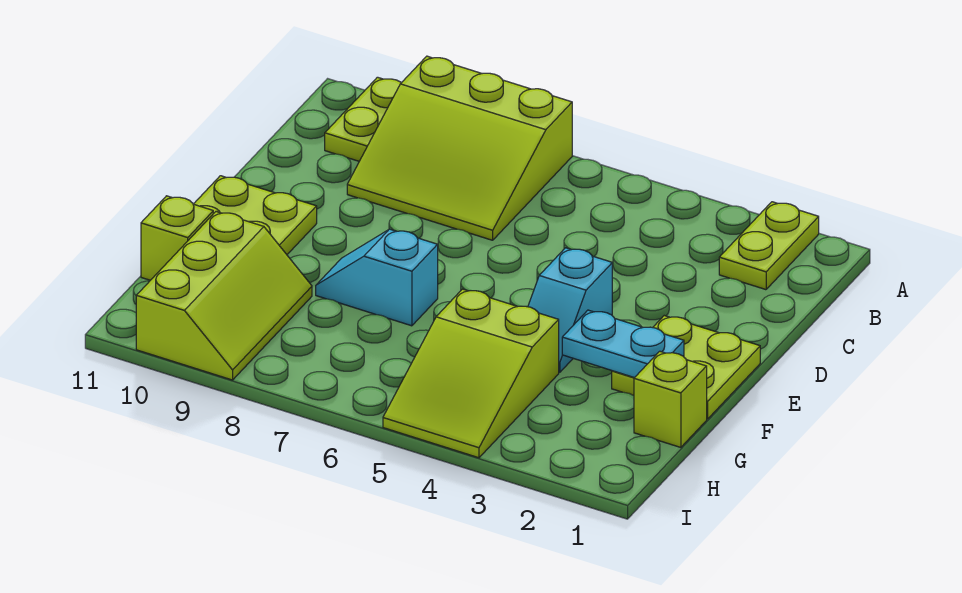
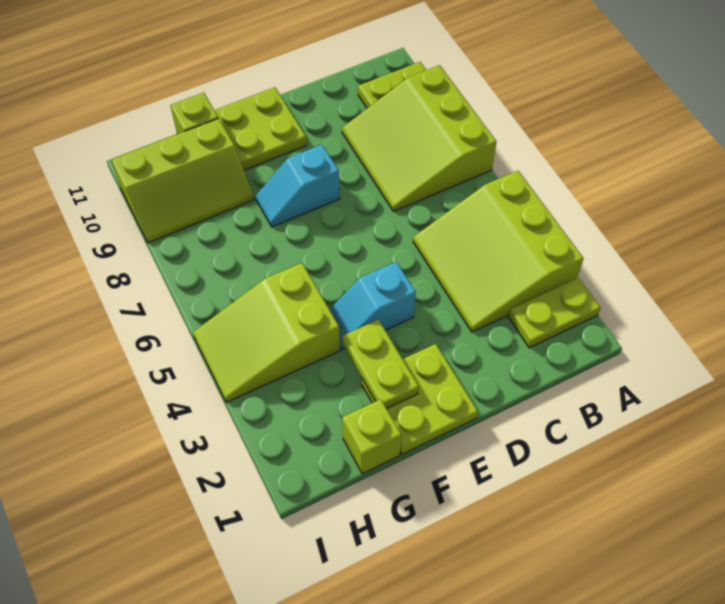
none -> lime slope A3:C5 level 1 top A
cyan plate F2:F3 level 2 -> lime plate F2:F3 level 2
cyan slope F7:F8 level 1 top 7 -> cyan slope E8:F8 level 1 top E

